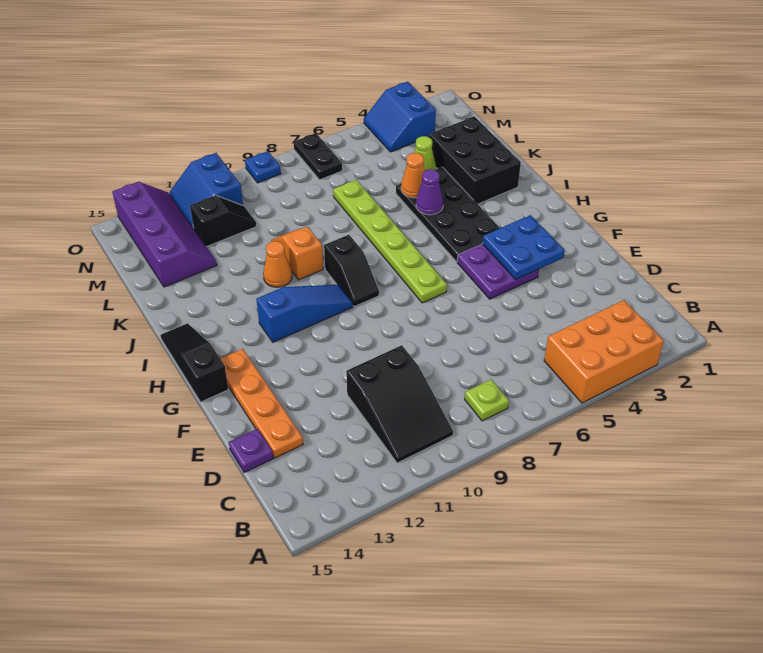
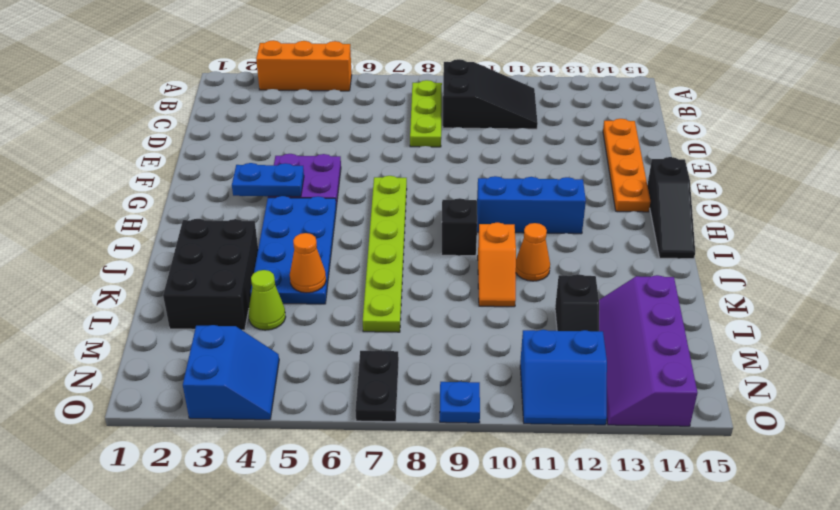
orange brick A3:B5 level 1 -> orange brick A3:A5 level 1
lime plate B8 level 1 -> lime plate B8:D8 level 1
black slope B10:D11 level 1 top D -> black slope B9:C11 level 1 top 9
purple plate D15 level 1 -> none
blue plate F3:G4 level 2 -> blue plate G3:G4 level 2
black plate H4:K5 level 1 -> blue plate H4:K5 level 1
blue slope H10:H12 level 1 top 12 -> blue brick H10:H12 level 1
purple cone J5 level 2 -> none
black slope M11:M12 level 1 top 12 -> black slope L12:M12 level 1 top L
blue slope N11:O12 level 1 top 11 -> blue slope N11:O12 level 1 top N

